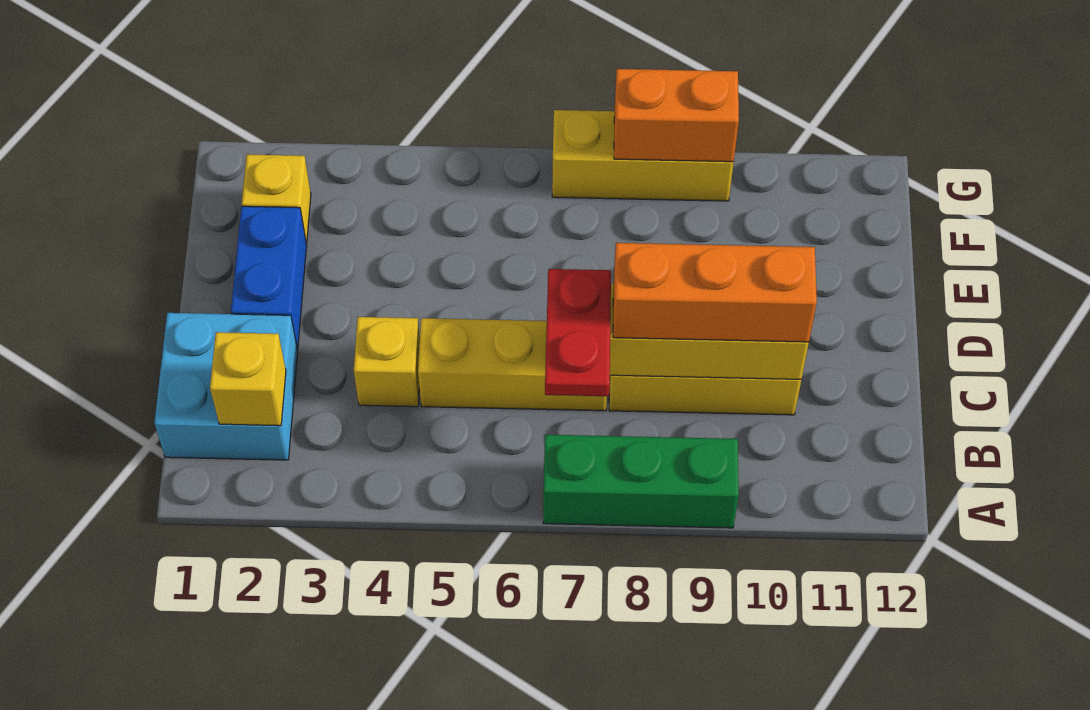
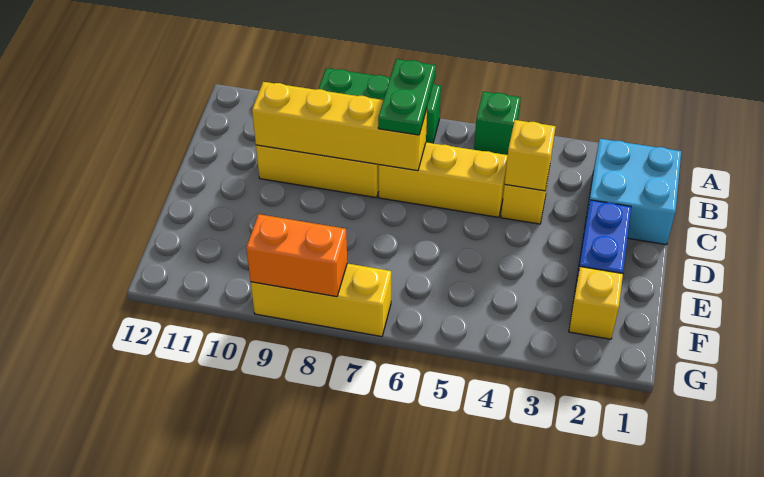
none -> green brick A5 level 1
yellow brick B2 level 2 -> yellow brick C4 level 2
red plate B7:C7 level 3 -> green plate B7:C7 level 3
orange brick C8:C10 level 3 -> none

